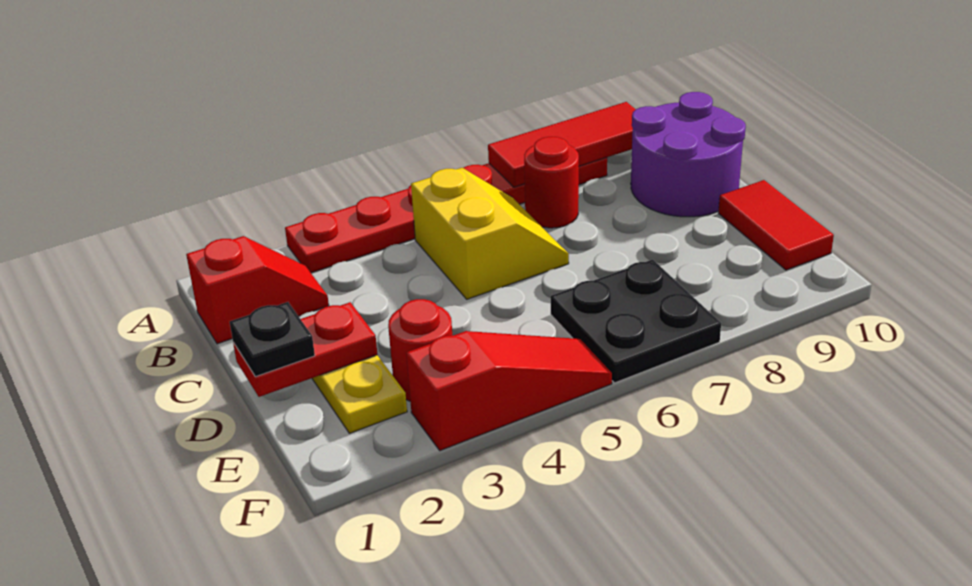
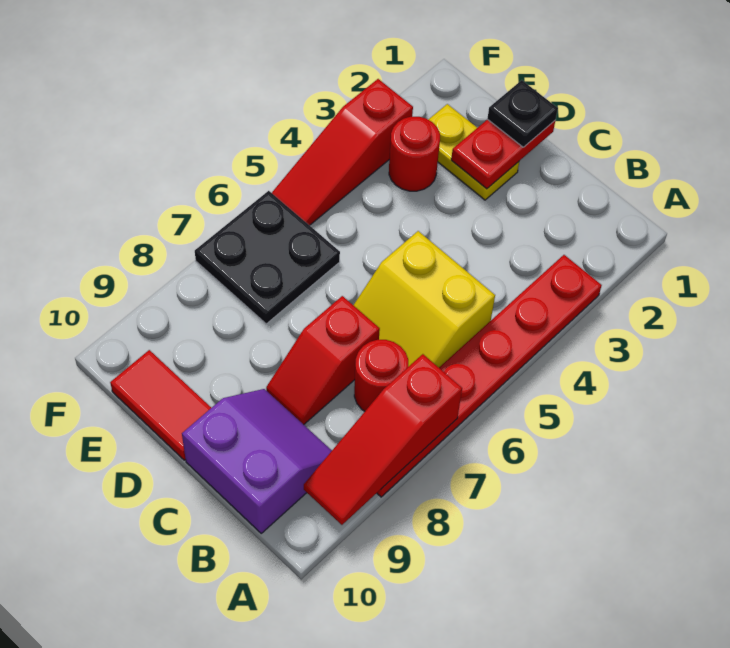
red tile A7:A9 level 2 -> red slope A7:A9 level 2 top 7
red slope B1:B2 level 1 top 1 -> red slope C7:C8 level 1 top 7
purple round brick B9:C10 level 1 -> purple slope B9:C10 level 1 top 10

